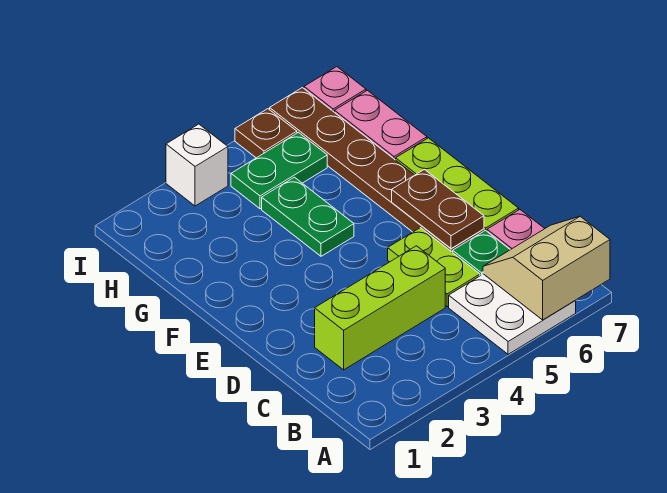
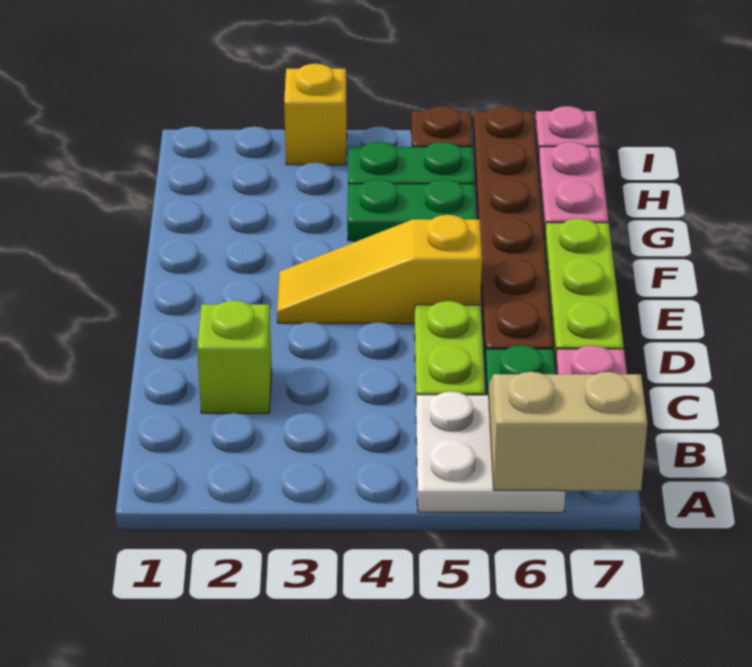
lime brick C2:C4 level 1 -> lime brick C2 level 1
brown plate D6:E6 level 2 -> none
none -> yellow slope E3:E5 level 1 top 5
green plate F4:G4 level 1 -> green plate G4:G5 level 1
white brick I3 level 1 -> yellow brick I3 level 1

